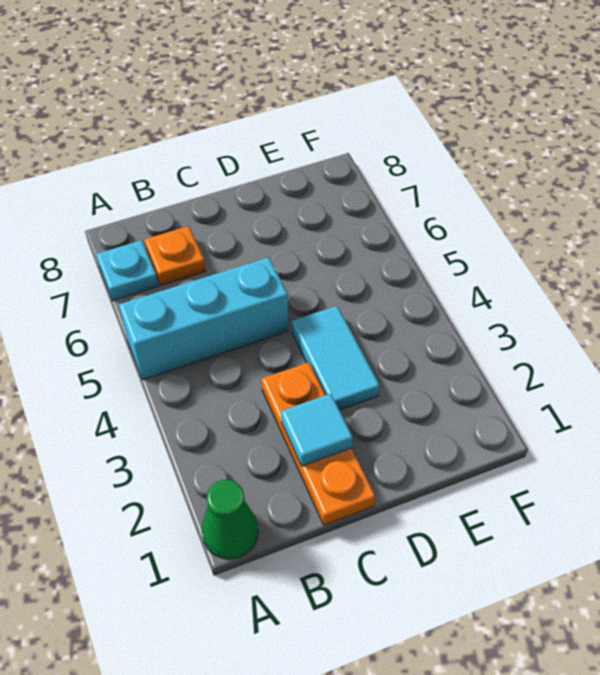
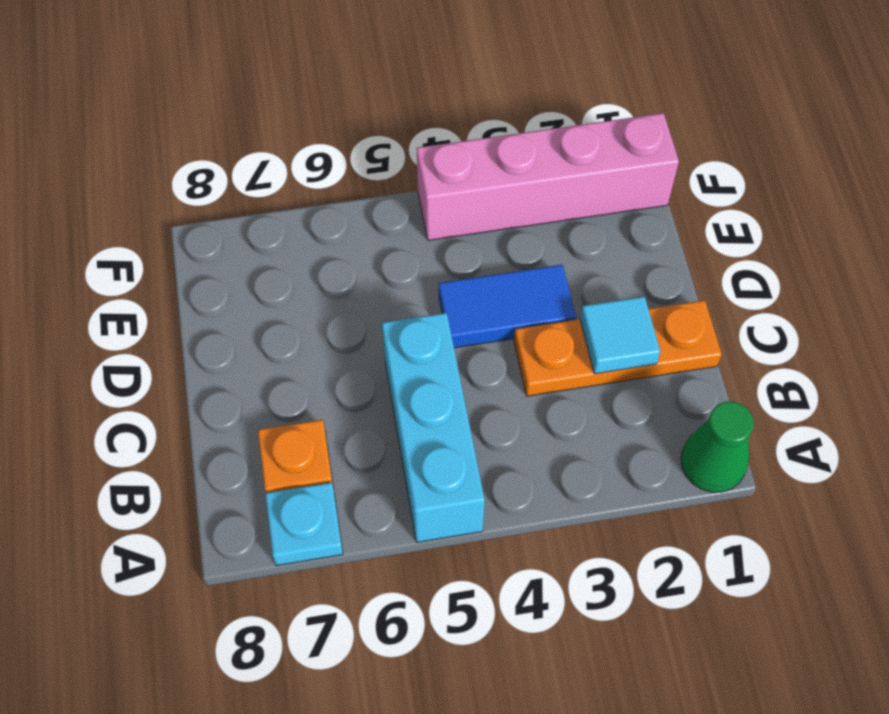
cyan tile D3:D4 level 1 -> blue tile D3:D4 level 1
none -> pink brick F1:F4 level 1

